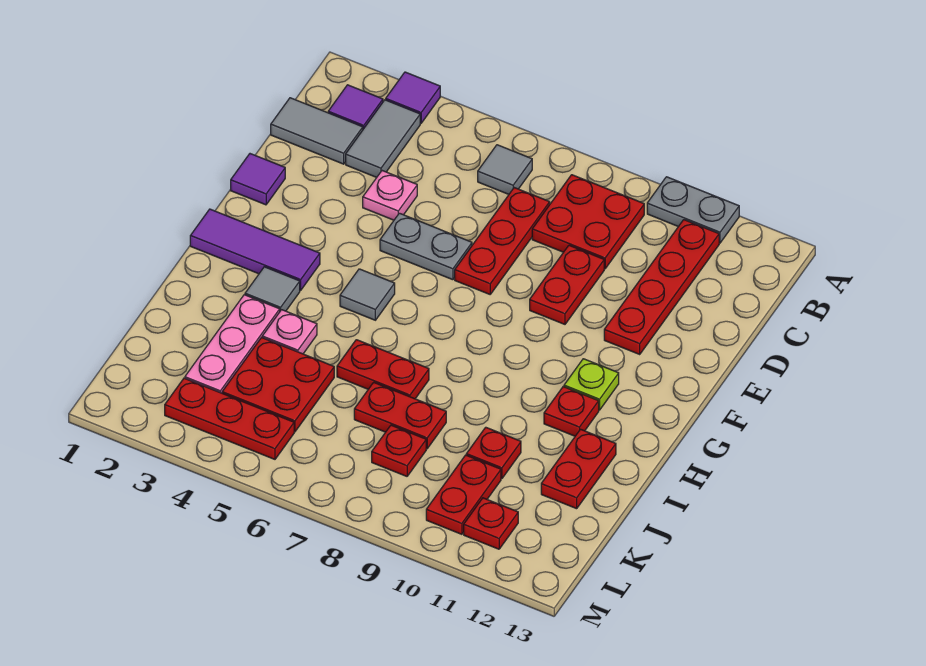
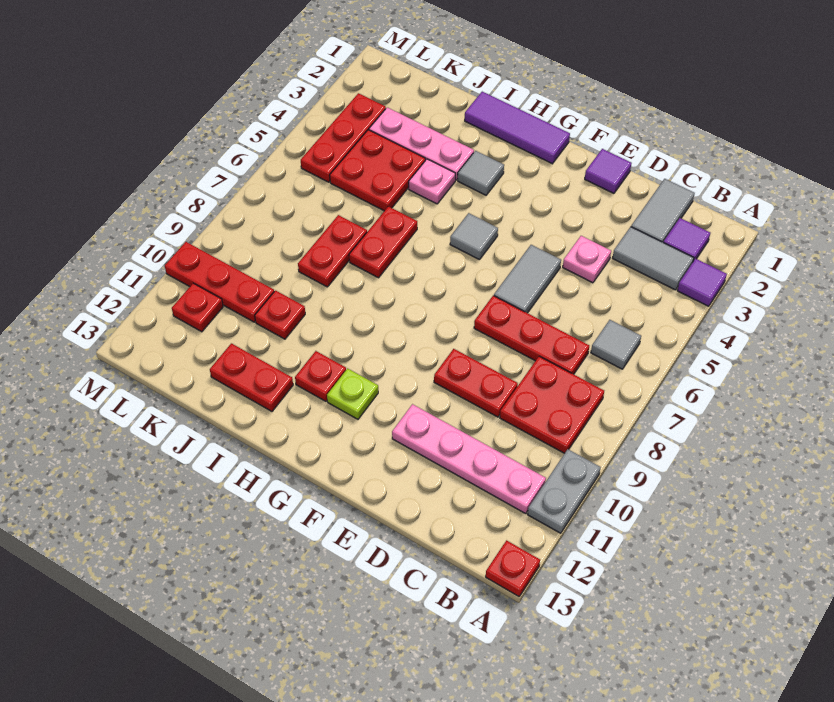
red plate B11:E11 level 1 -> pink plate B11:E11 level 1
grey plate E5:E6 level 1 -> grey tile E5:E6 level 1
purple tile G1:G3 level 1 -> purple tile G1:I1 level 1
red plate K8 level 1 -> red plate A13 level 1
red plate K10:L10 level 1 -> red plate K10:M10 level 1

